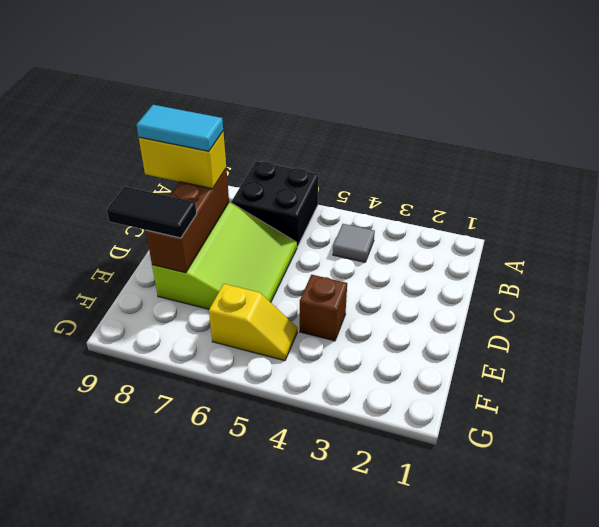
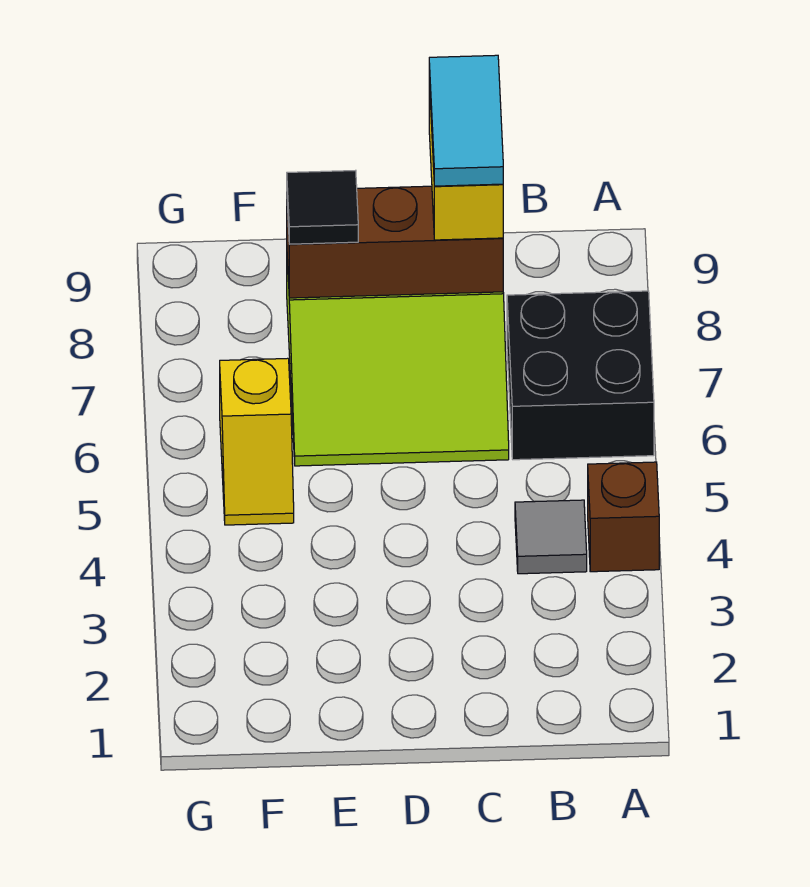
brown brick E4 level 1 -> brown brick A4 level 1
black tile E8:E9 level 3 -> black tile E8 level 3

